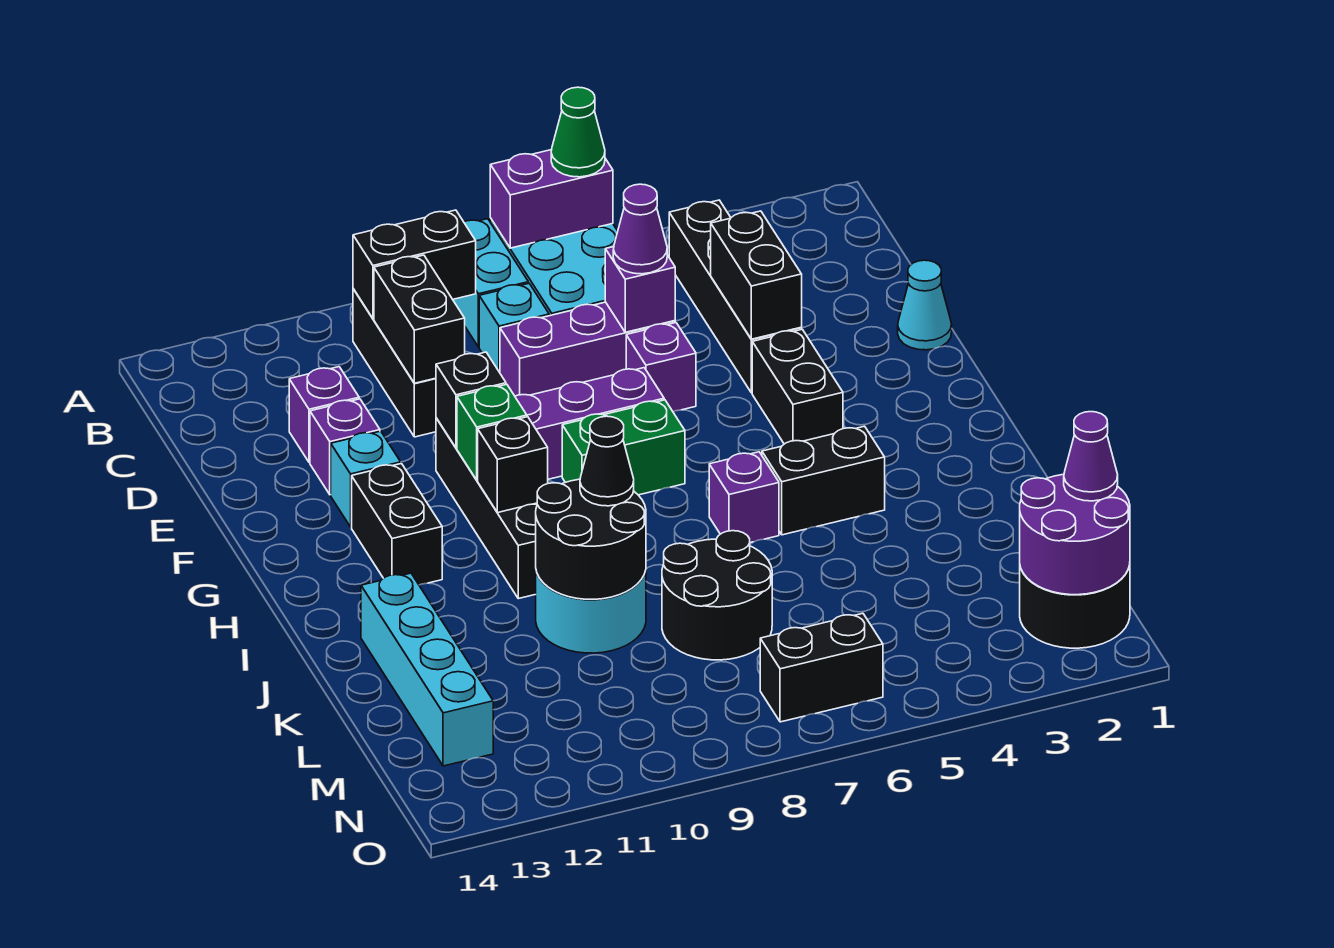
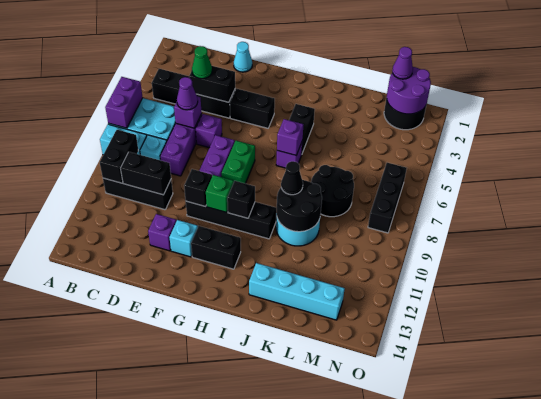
green cone A6 level 3 -> green cone D4 level 3
purple brick D12 level 1 -> purple brick I6 level 2
black brick N6:N7 level 1 -> black brick N6:N8 level 1

